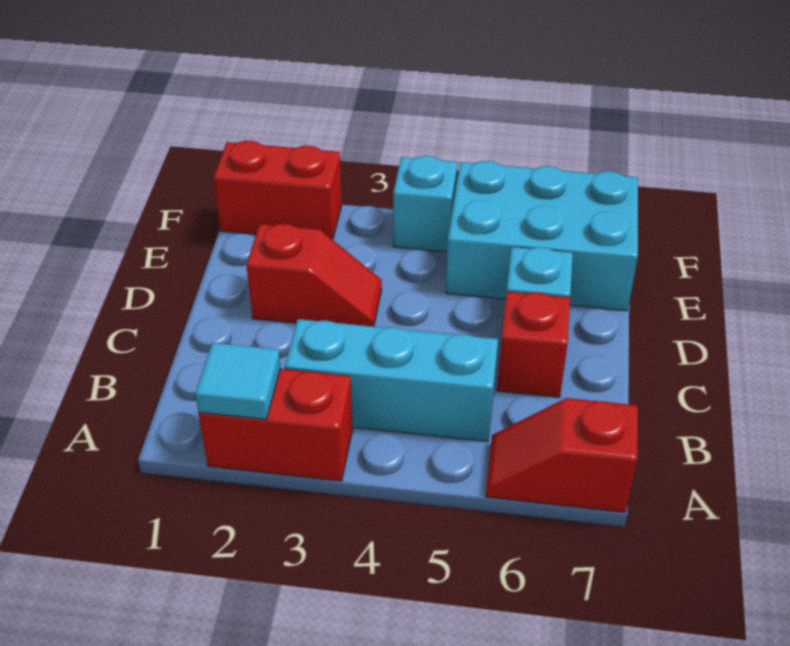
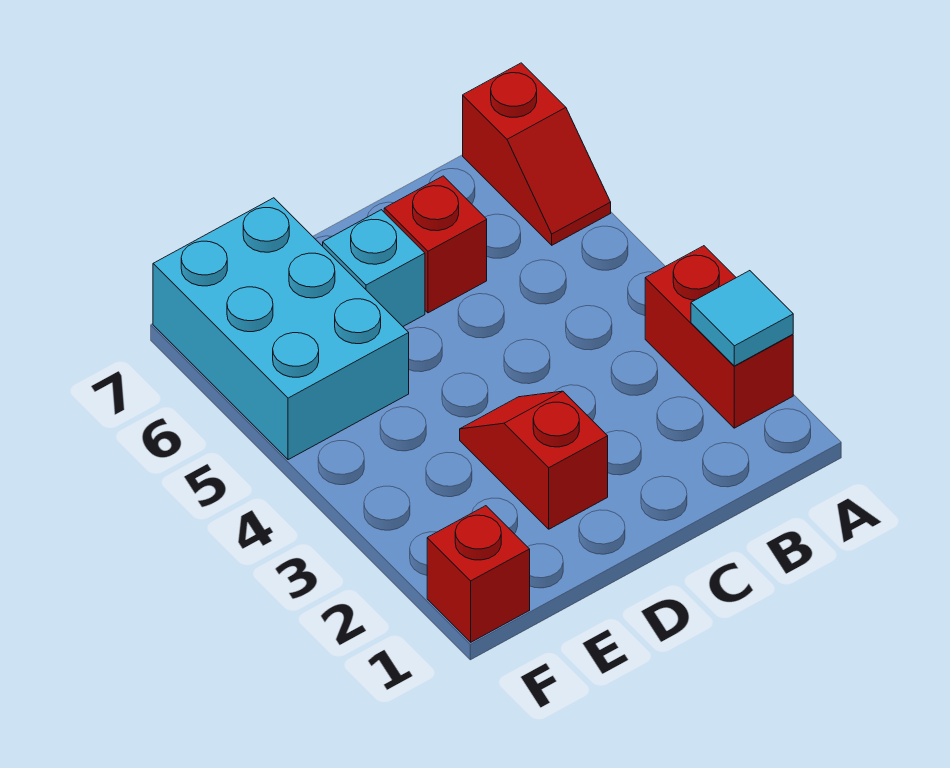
cyan brick B3:B5 level 1 -> none
red brick F1:F2 level 1 -> red brick F1 level 1
cyan brick F4 level 1 -> none

